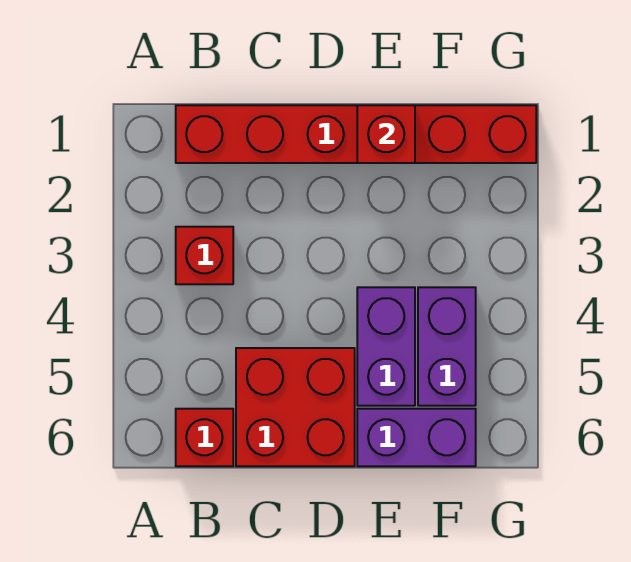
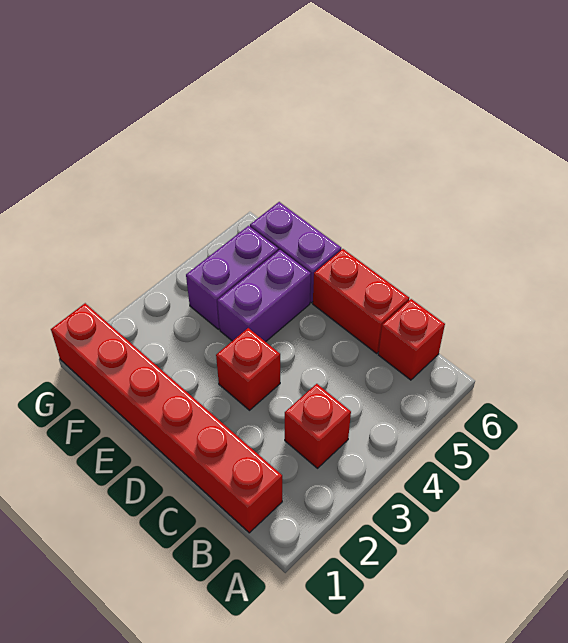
red brick C5:D6 level 1 -> red brick C6:D6 level 1
red brick E1 level 2 -> red brick D3 level 1

